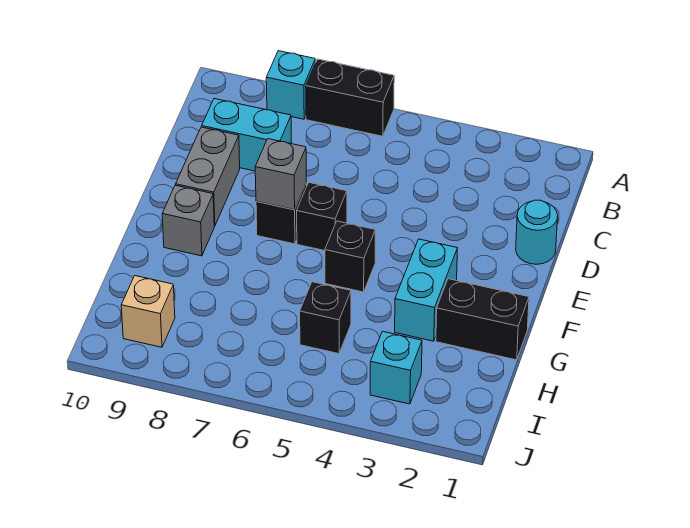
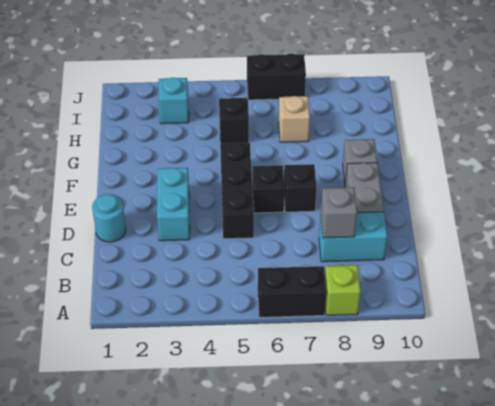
cyan brick A8 level 1 -> lime brick A8 level 1
grey brick E7 level 2 -> grey brick C8 level 2
cyan brick F3:G3 level 1 -> cyan brick D3:E3 level 1
black brick F5 level 1 -> black brick D5:F5 level 1
black brick G1:G2 level 1 -> black brick J6:J7 level 1
tan brick I9 level 1 -> tan brick H7 level 1

